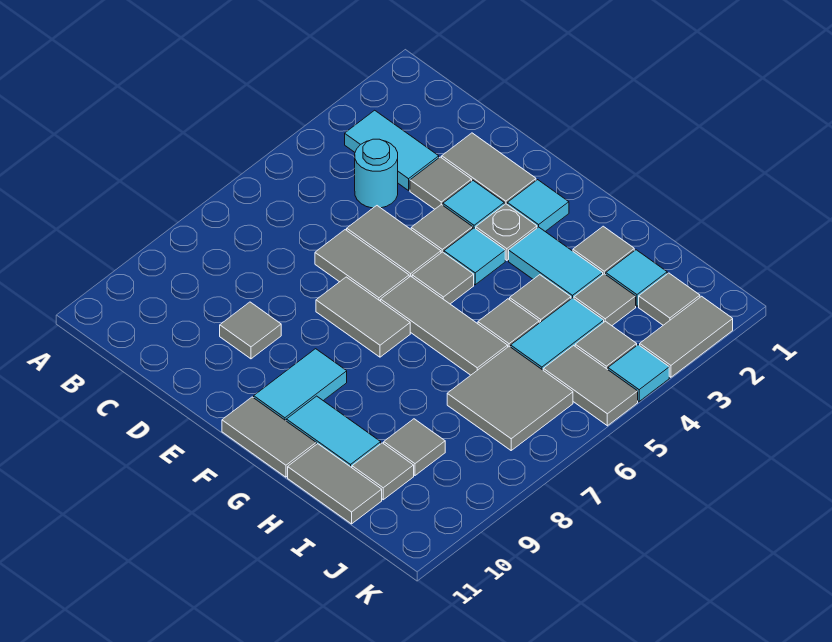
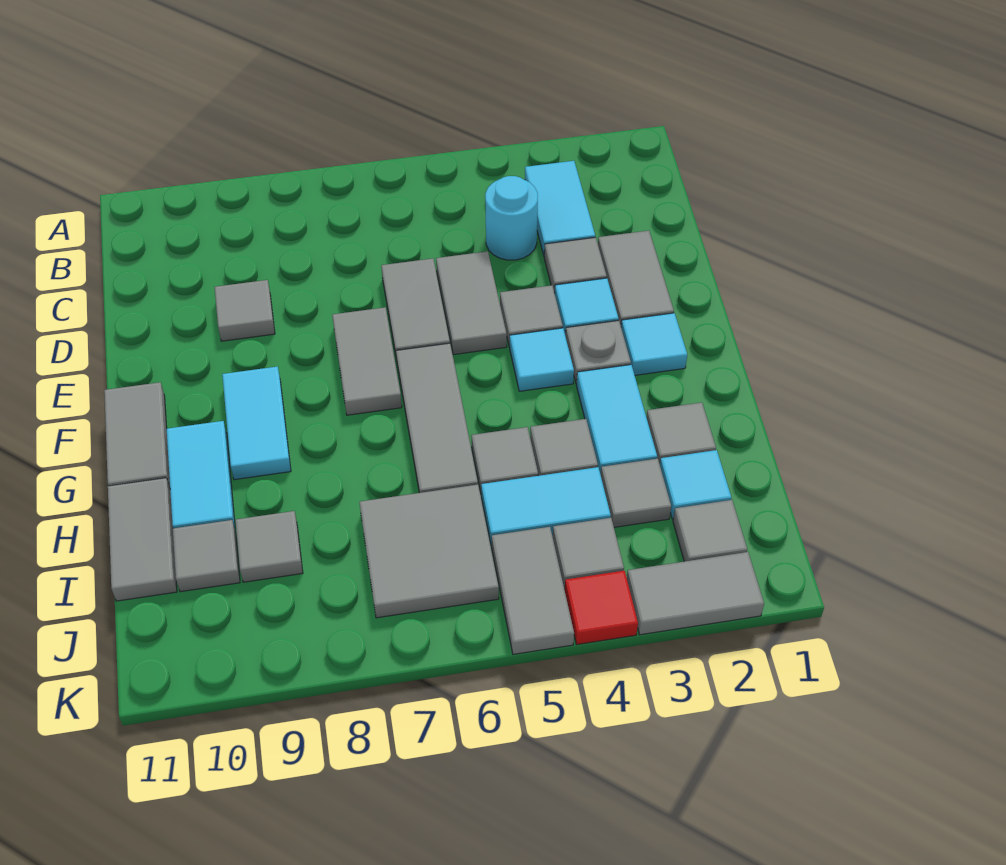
grey tile F5 level 1 -> none
cyan tile F9:F10 level 1 -> cyan tile F9:G9 level 1
cyan tile K4 level 1 -> red tile K4 level 1

